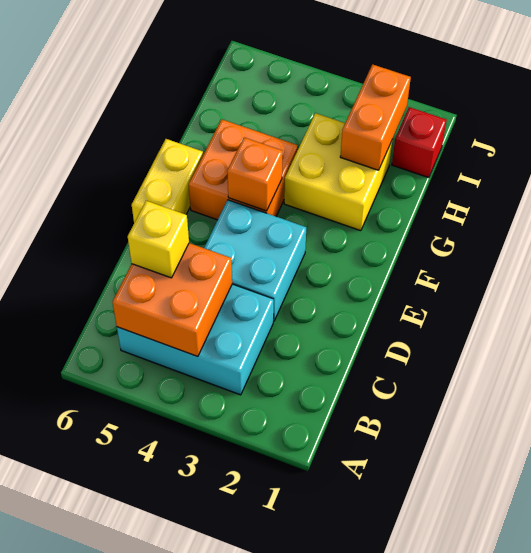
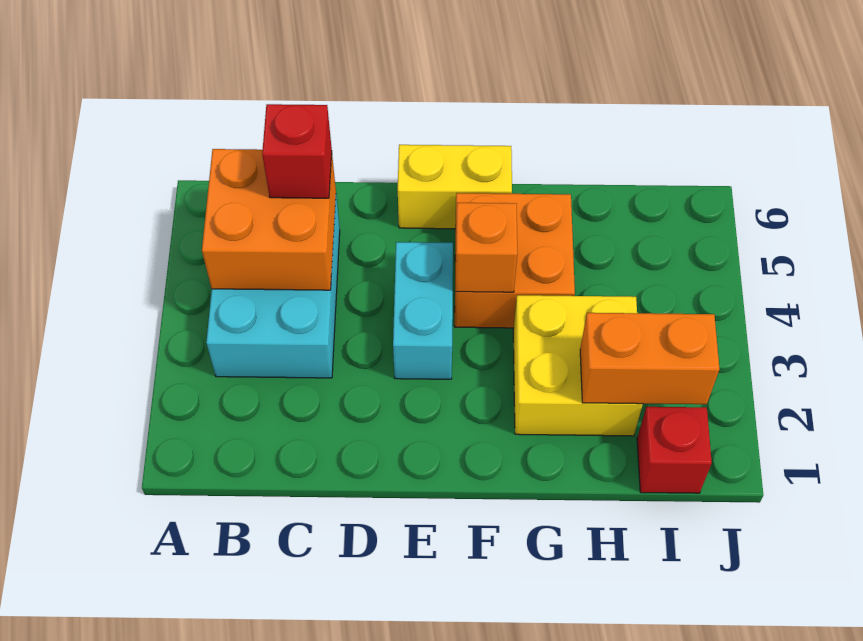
yellow brick C5 level 3 -> red brick C5 level 3
cyan brick D3:E4 level 1 -> cyan brick E3:E4 level 1

